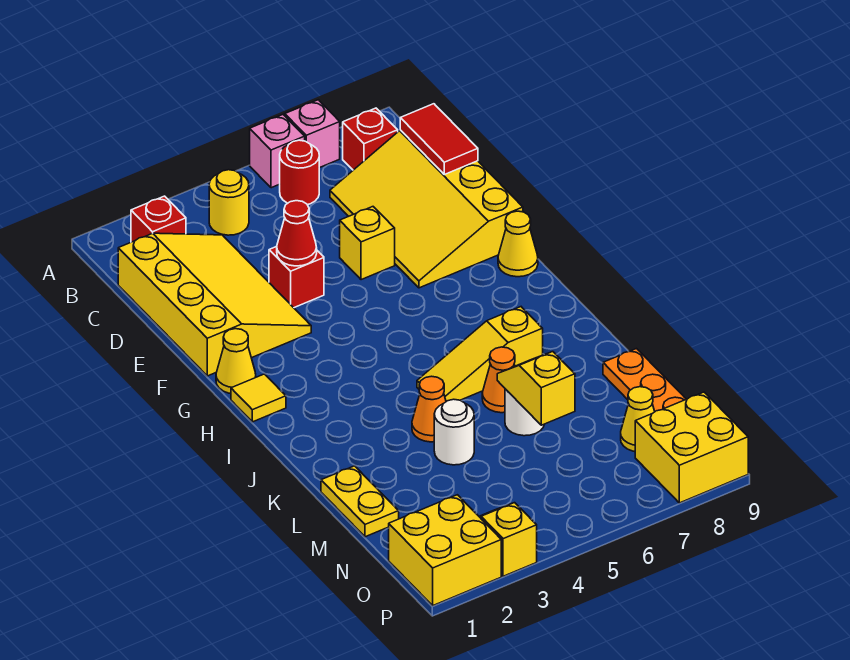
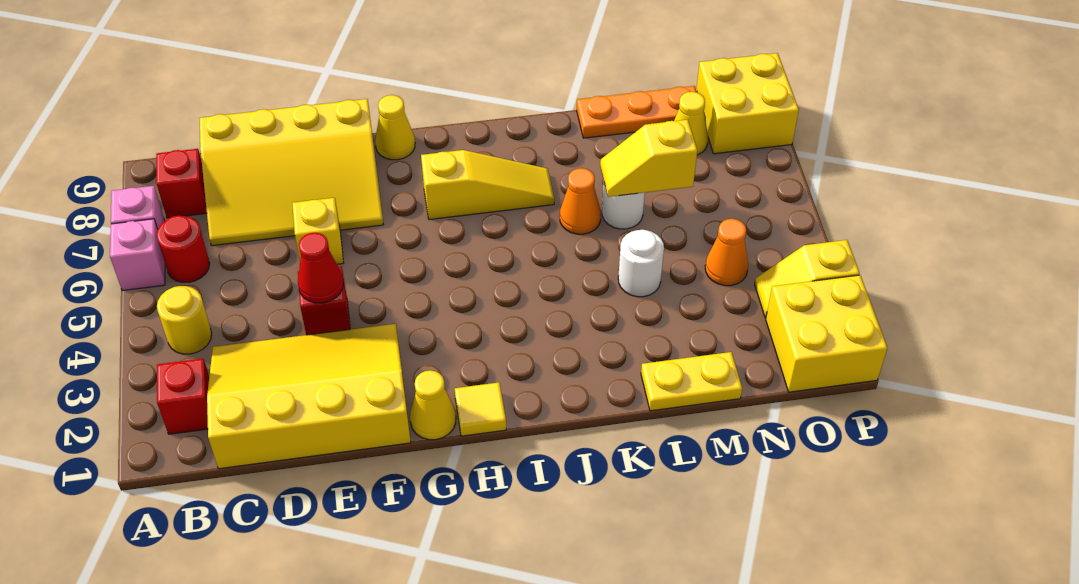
red tile C9:D9 level 2 -> none
yellow slope J5:J7 level 1 top 7 -> yellow slope H7:J7 level 1 top H
orange cone K4 level 1 -> orange cone N4 level 1

